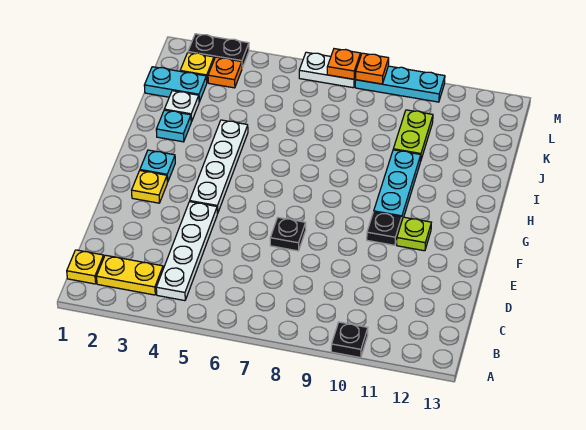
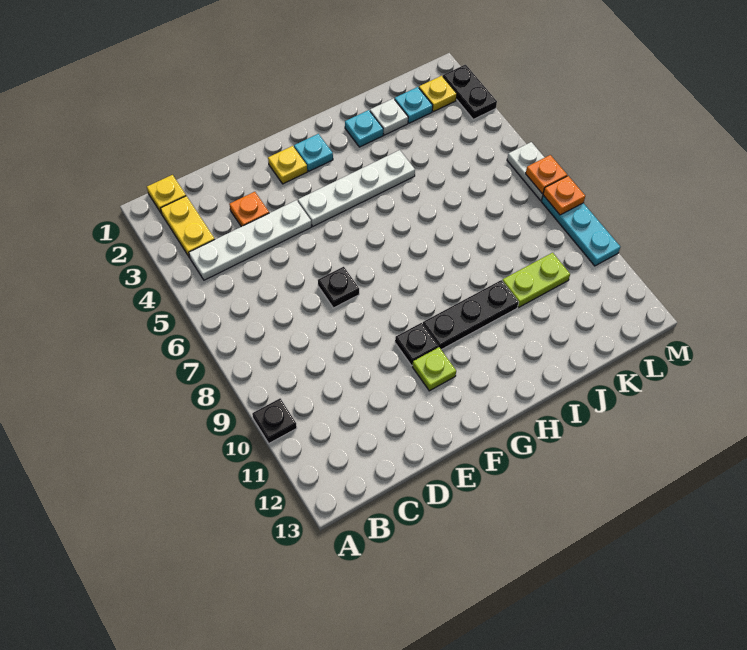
cyan plate G10:I10 level 1 -> black plate G10:I10 level 1
cyan plate K1:K2 level 1 -> cyan plate K2 level 1
orange plate L3 level 1 -> orange plate D3 level 1

